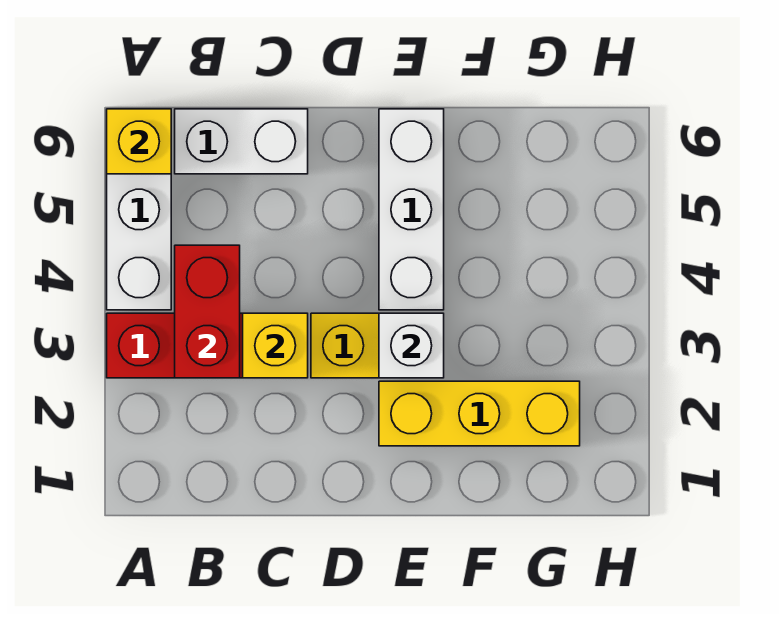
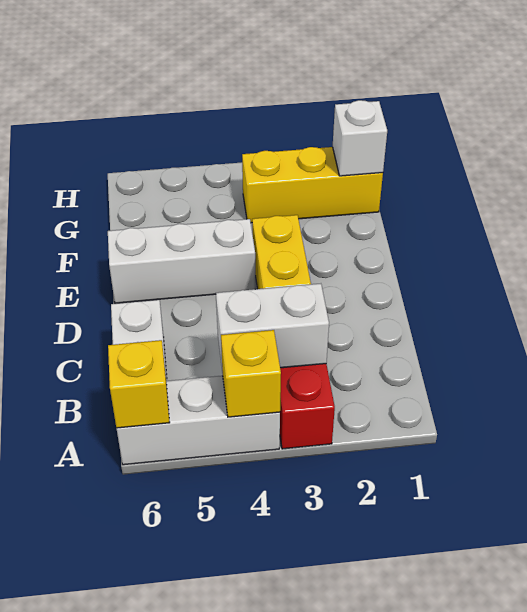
red brick B3:B4 level 2 -> white brick B3:B4 level 2
yellow brick C3 level 2 -> yellow brick A4 level 2
yellow brick E2:G2 level 1 -> yellow brick G1:G3 level 1
white brick E3 level 2 -> white brick G1 level 2

